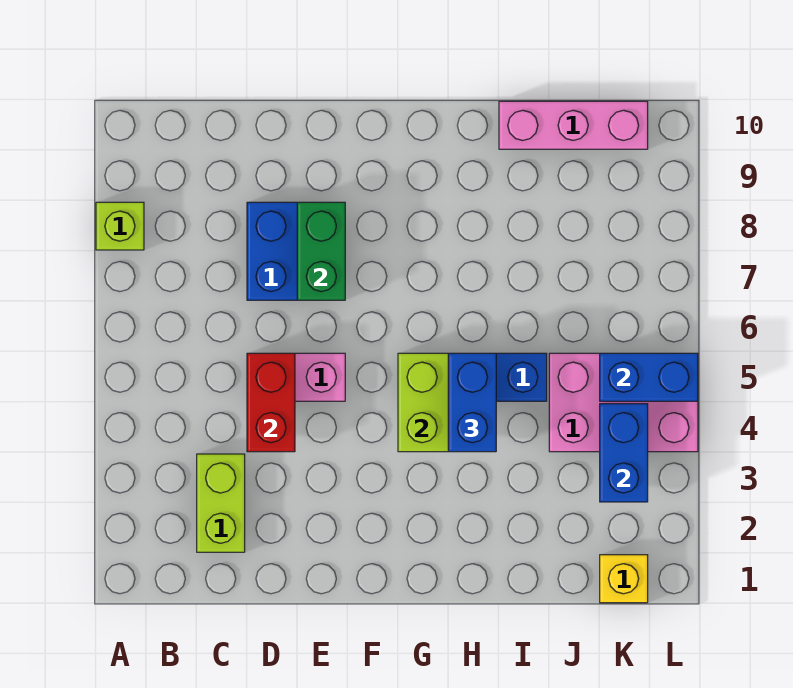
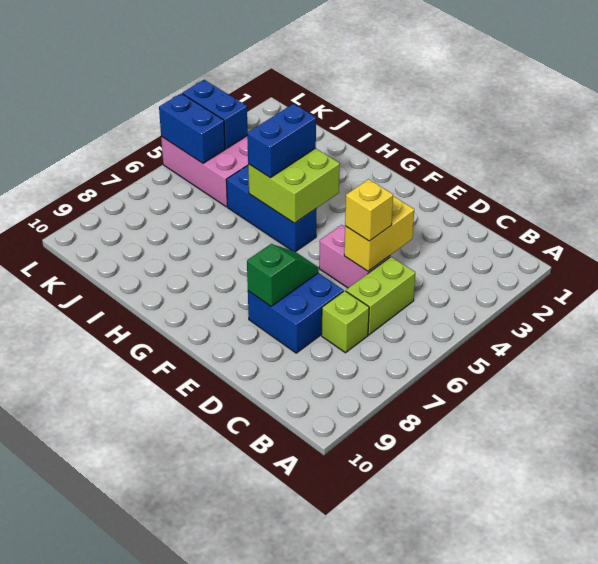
lime brick A8 level 1 -> lime brick C7 level 1
lime brick C2:C3 level 1 -> lime brick C5:C6 level 1
red brick D4:D5 level 2 -> yellow brick D4:D5 level 2
green brick E7:E8 level 2 -> green slope E7:E8 level 2 top 8
pink brick I10:K10 level 1 -> none
yellow brick K1 level 1 -> yellow brick D5 level 3
blue brick K3:K4 level 2 -> blue brick K4:L4 level 2

